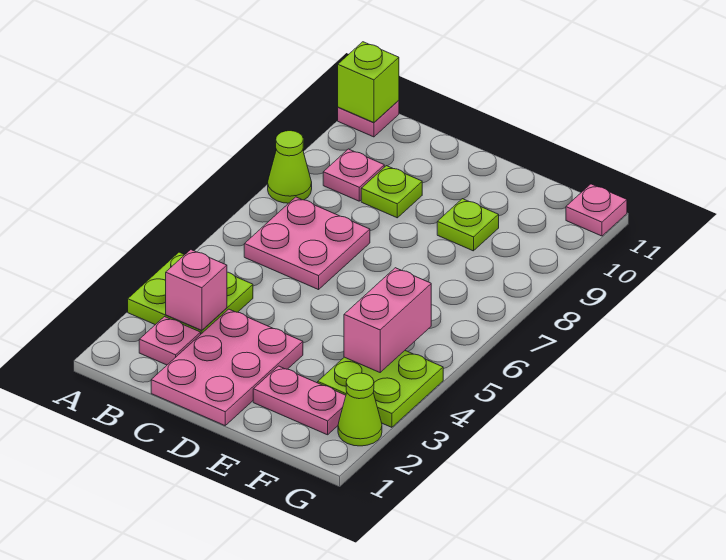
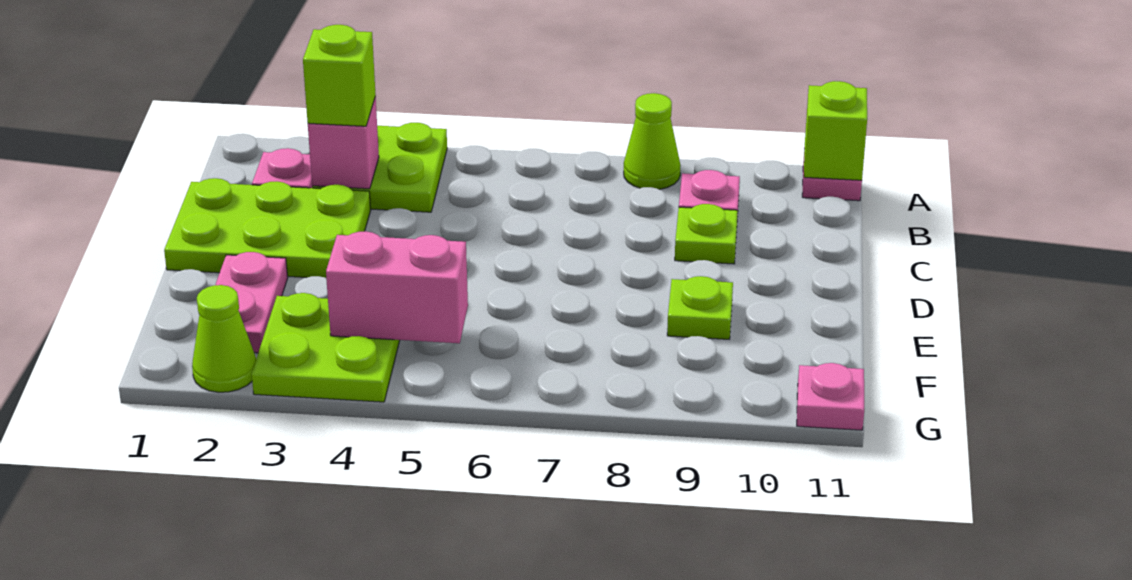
none -> lime brick B3 level 3
pink plate B6:C7 level 1 -> none
pink plate C1:D3 level 1 -> lime plate C1:D3 level 1

